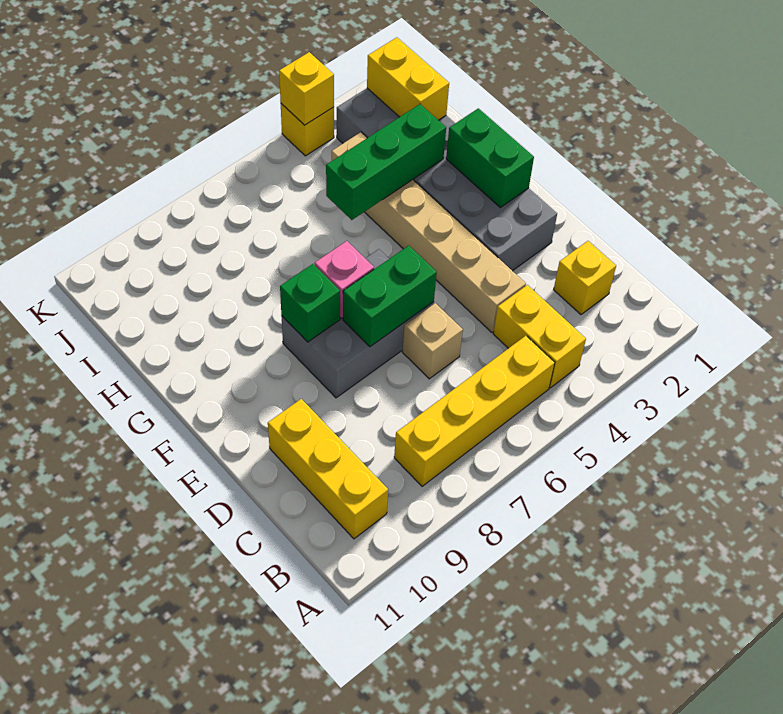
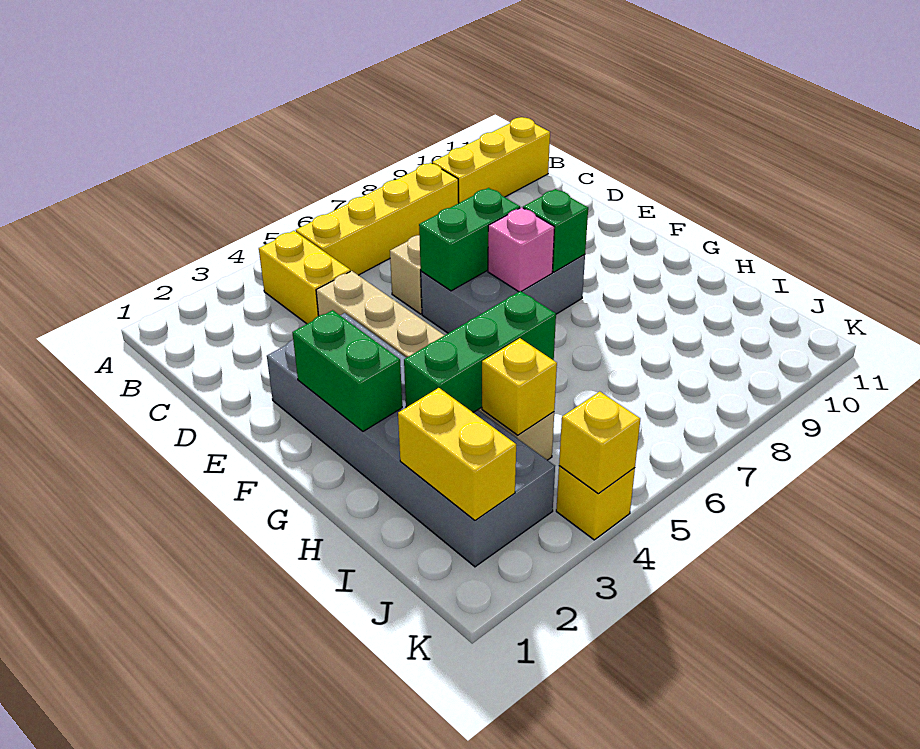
yellow brick B10:D10 level 1 -> yellow brick B9:B11 level 1
yellow brick C2 level 1 -> yellow brick I4 level 2

